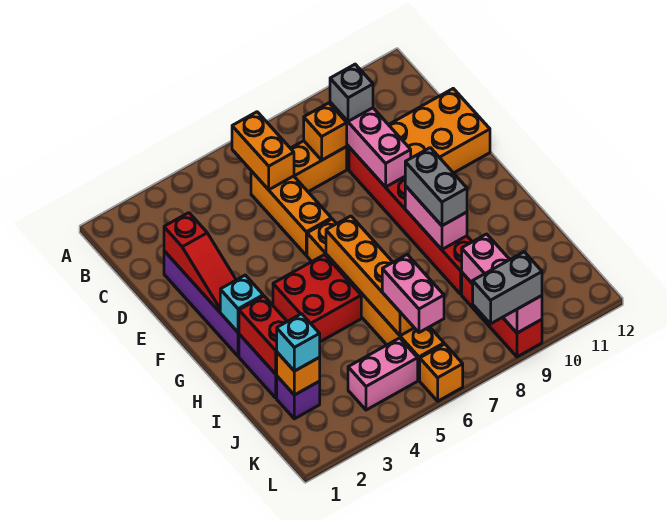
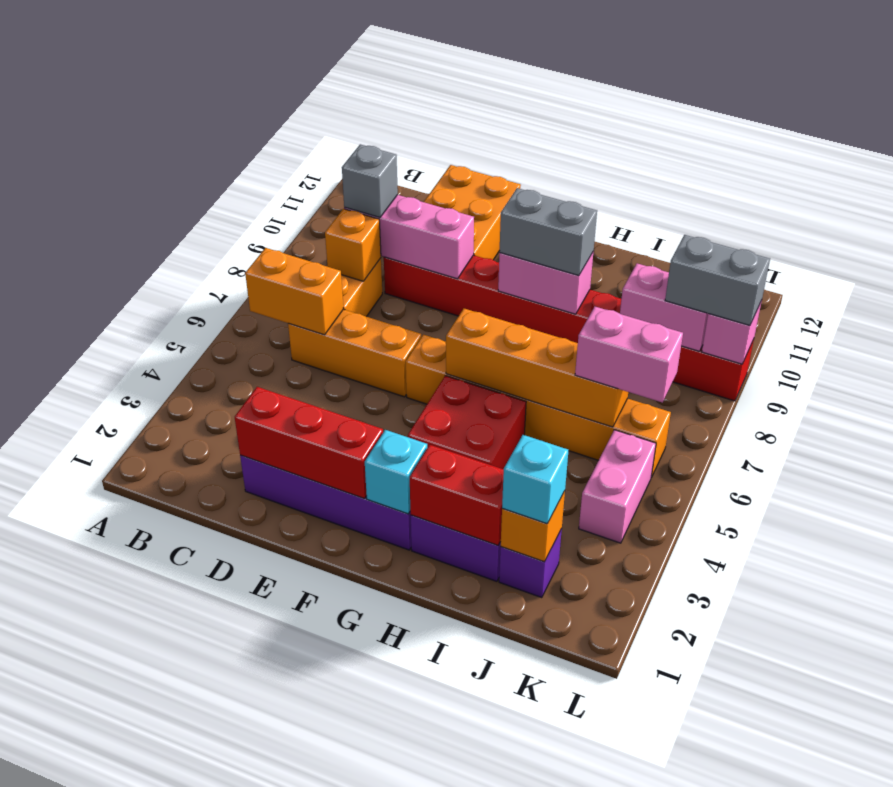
red slope D2:F2 level 2 top D -> red brick D2:F2 level 2
orange brick L6 level 1 -> none
grey brick L8:L9 level 3 -> grey brick K9:L9 level 3

